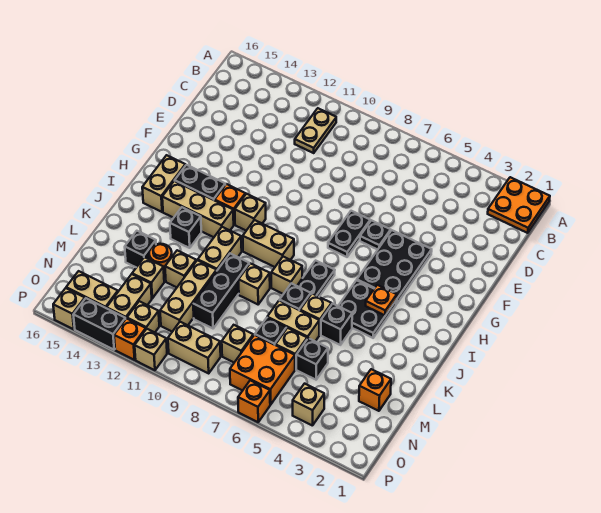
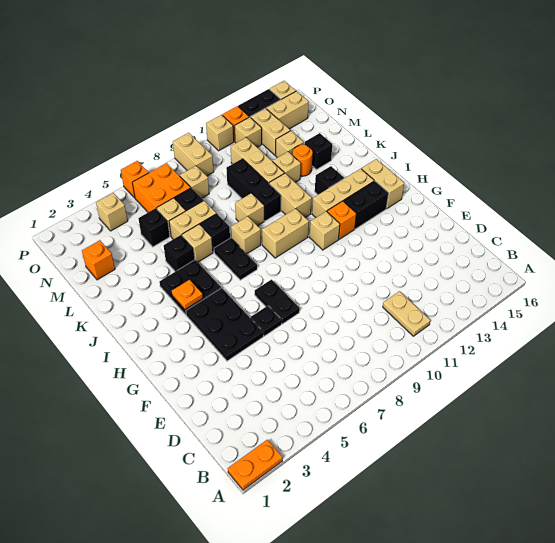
orange plate A1:B2 level 1 -> orange plate A1:A2 level 1
tan brick O9:O10 level 1 -> tan brick O9:P9 level 1

